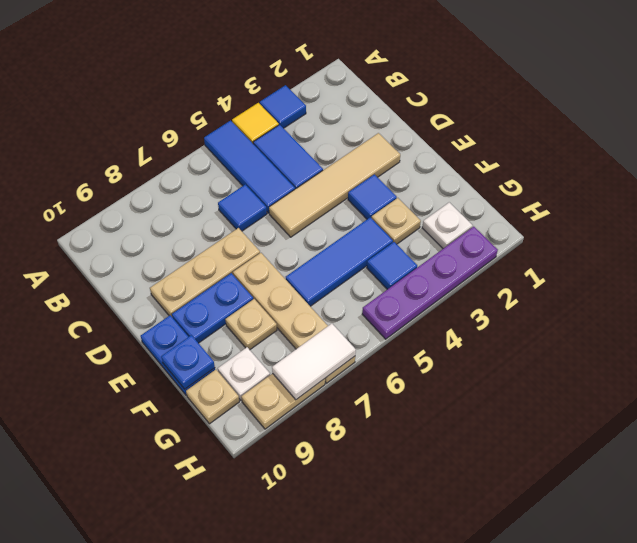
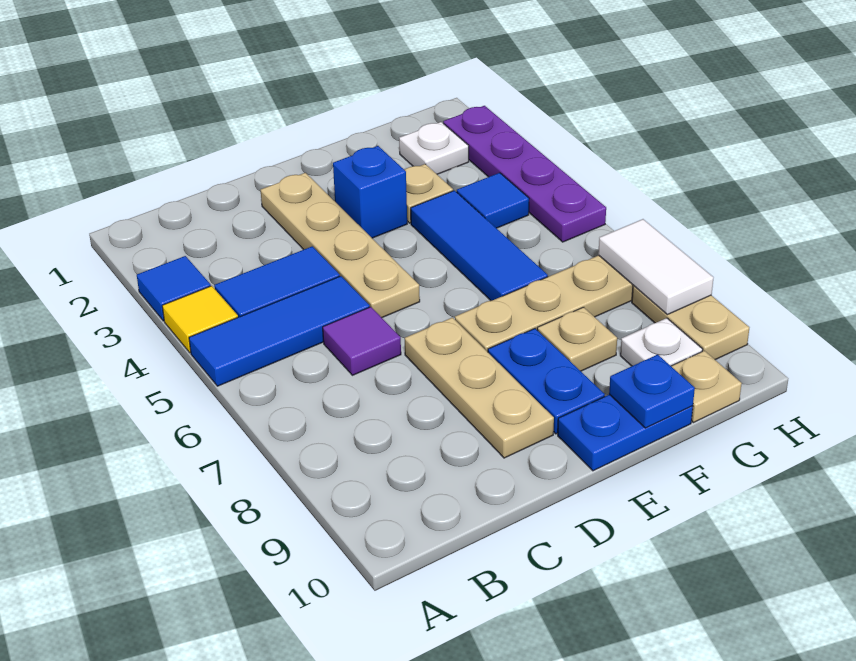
blue tile C6 level 1 -> purple tile C6 level 1
tan tile D2:D5 level 1 -> tan plate D2:D5 level 1
blue tile E3 level 1 -> blue brick E3 level 1

